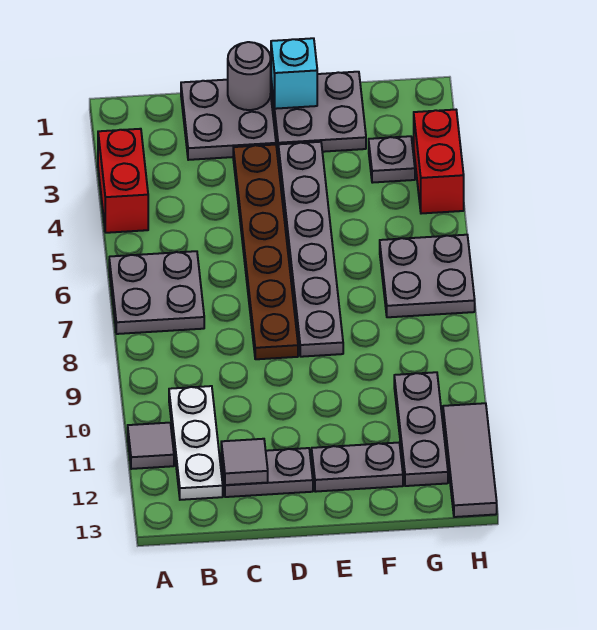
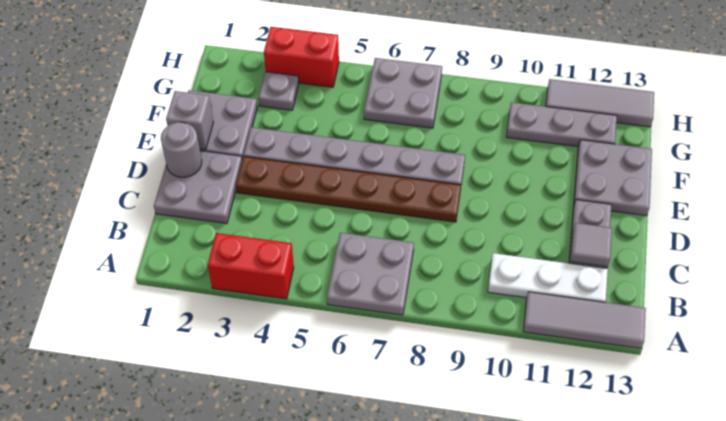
grey tile A11 level 1 -> grey tile A11:A13 level 1
cyan brick E1 level 2 -> grey brick E1 level 2
grey plate E12:F12 level 1 -> grey plate E12:F13 level 1

